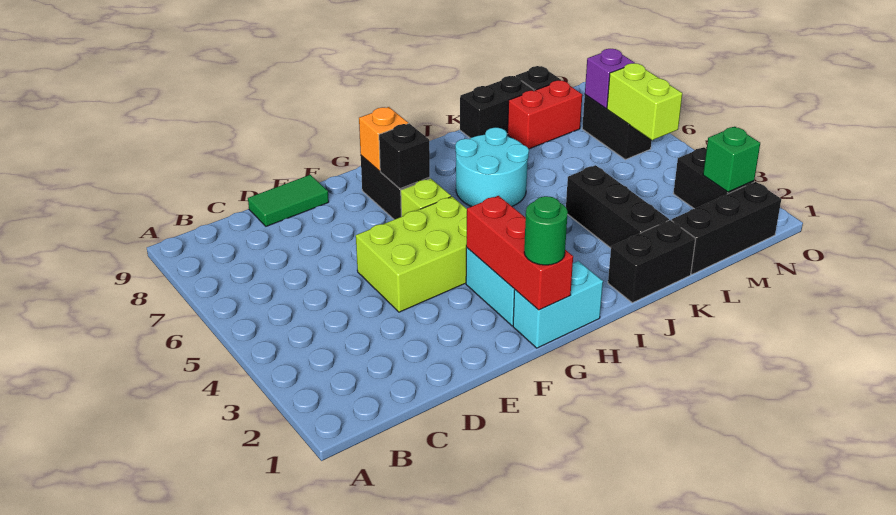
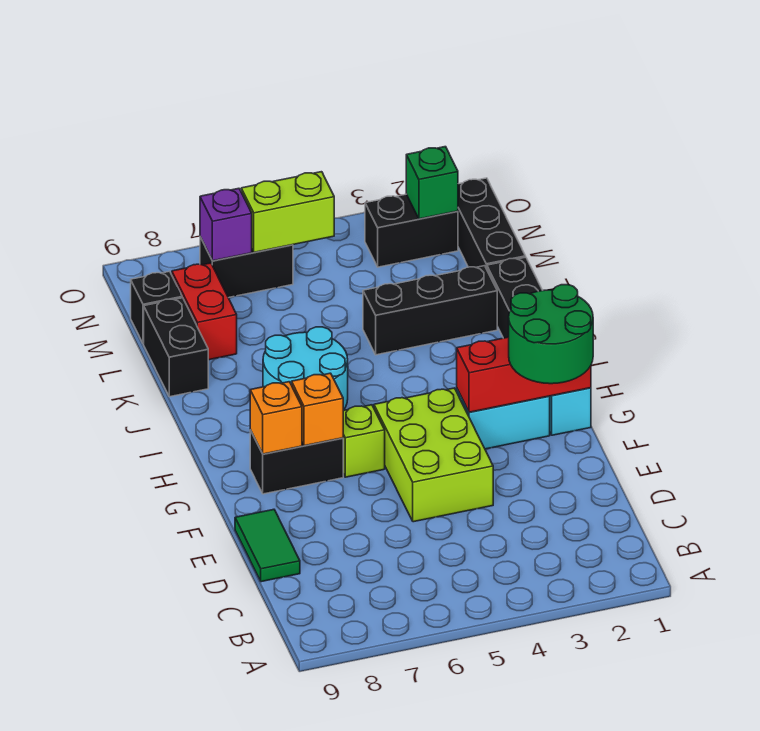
green round brick G1 level 3 -> green round brick F1:G2 level 3
black brick G7 level 2 -> orange brick G7 level 2

